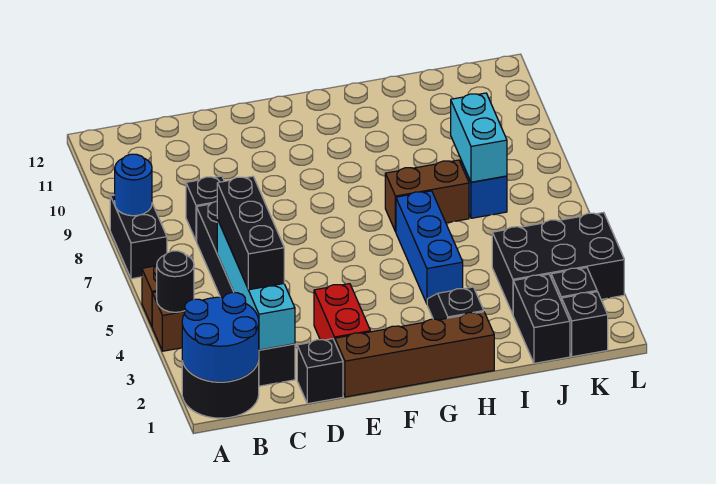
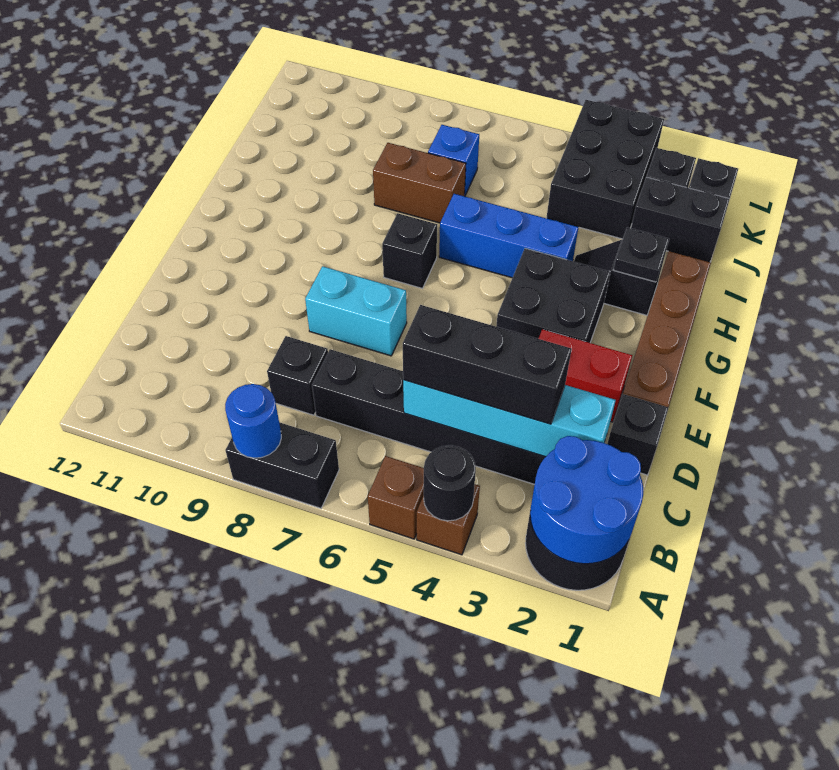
none -> black brick F3:G4 level 1
none -> black brick G7 level 1
none -> black plate H2 level 2
brown brick H7:I7 level 1 -> brown brick I7:I8 level 1
cyan brick J7:J8 level 2 -> cyan brick E7:E8 level 1

